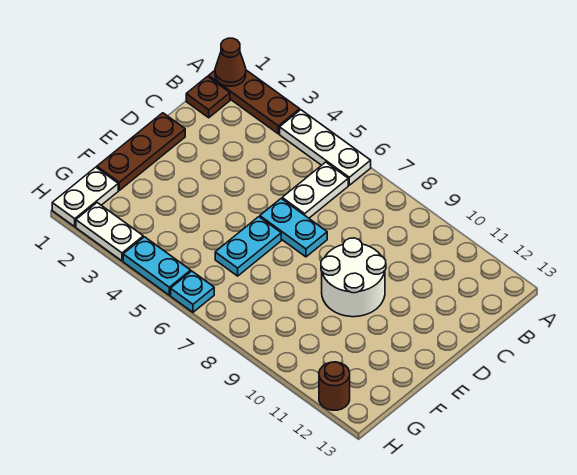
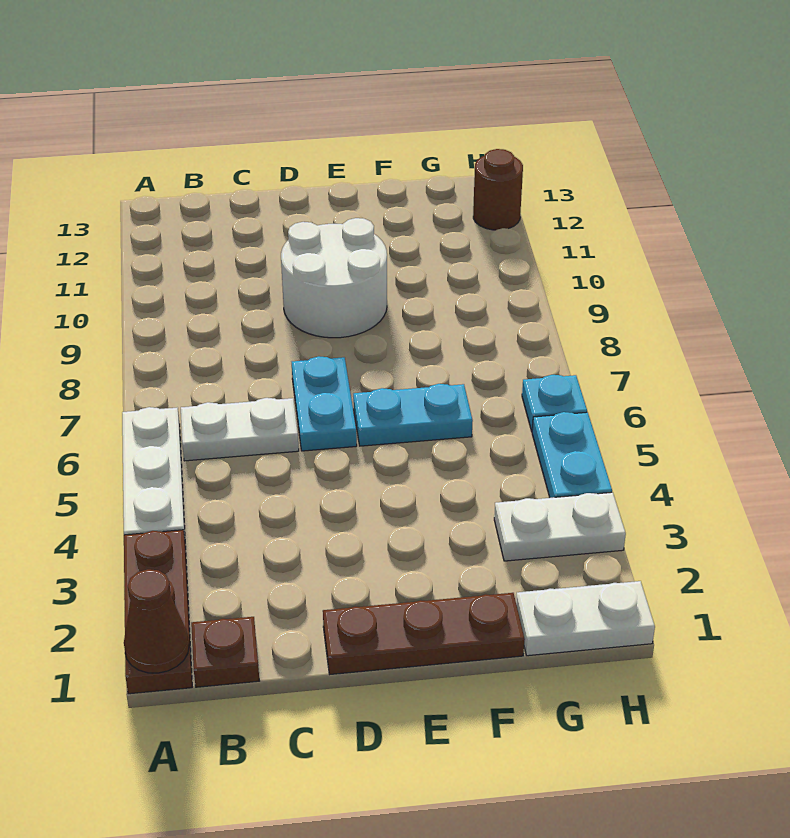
white plate H2:H3 level 1 -> white plate G3:H3 level 1

